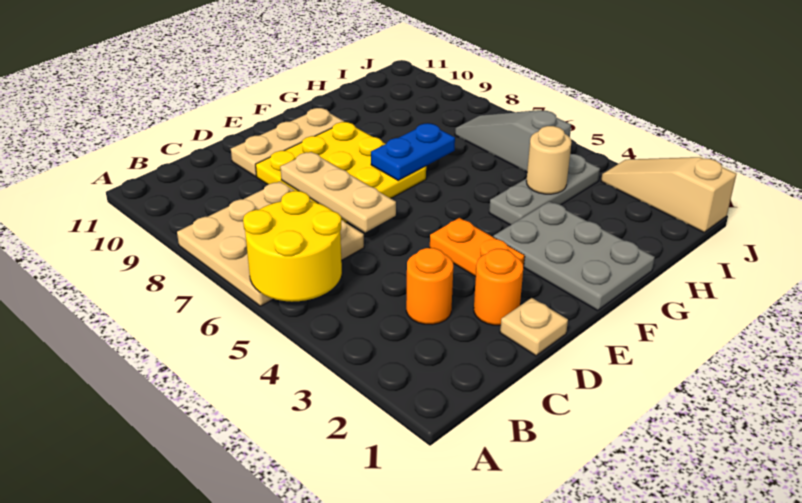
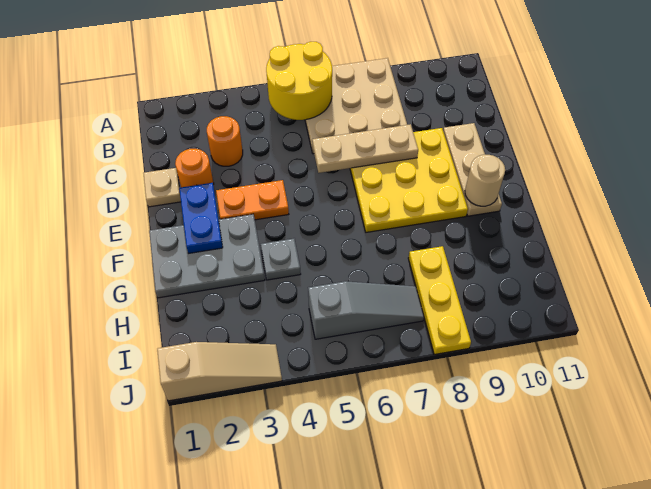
blue plate F7:G7 level 2 -> blue plate E2:F2 level 2
grey plate G4:I4 level 1 -> grey plate G4 level 1
tan round brick H4 level 2 -> tan round brick F10 level 2
none -> yellow plate H8:J8 level 1

